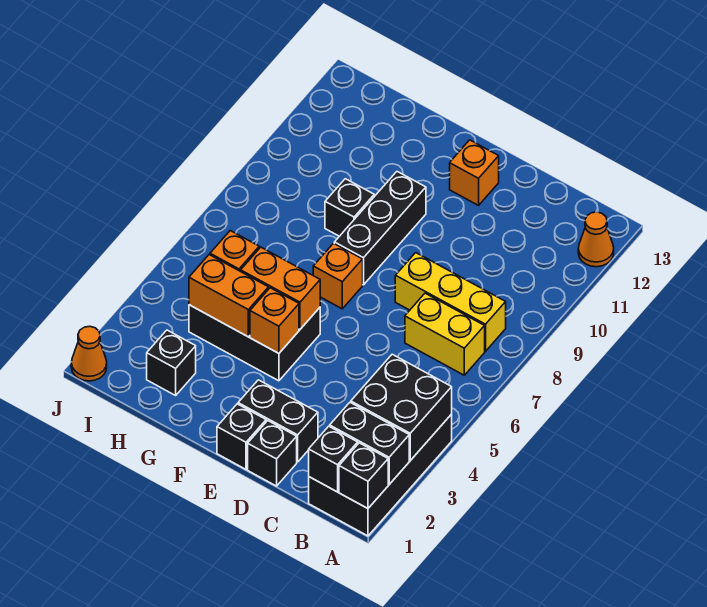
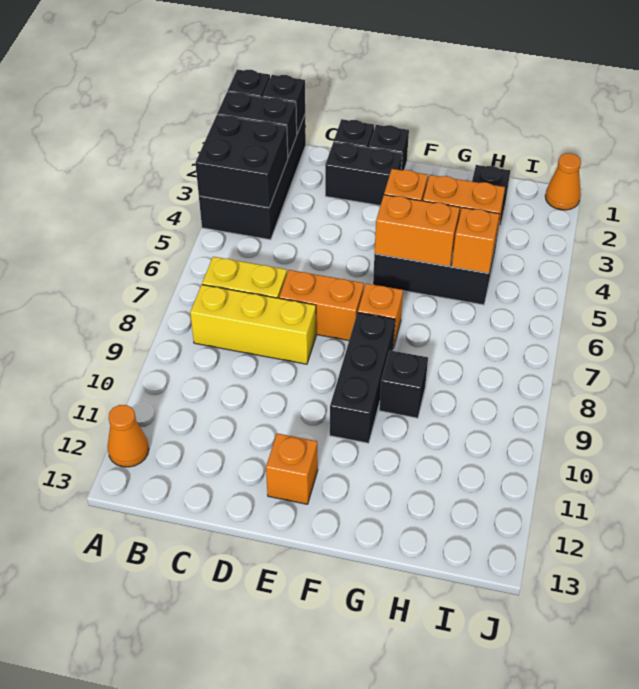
none -> orange brick D7:E7 level 1

